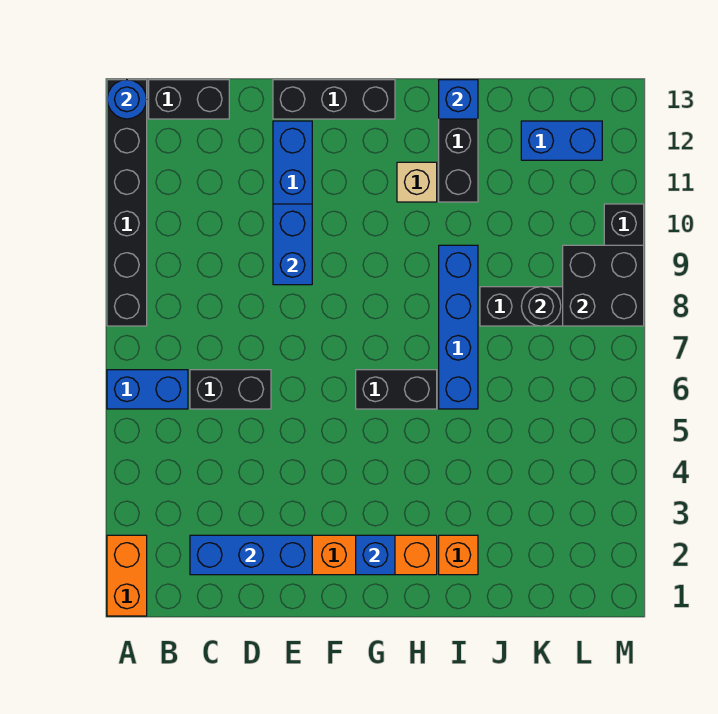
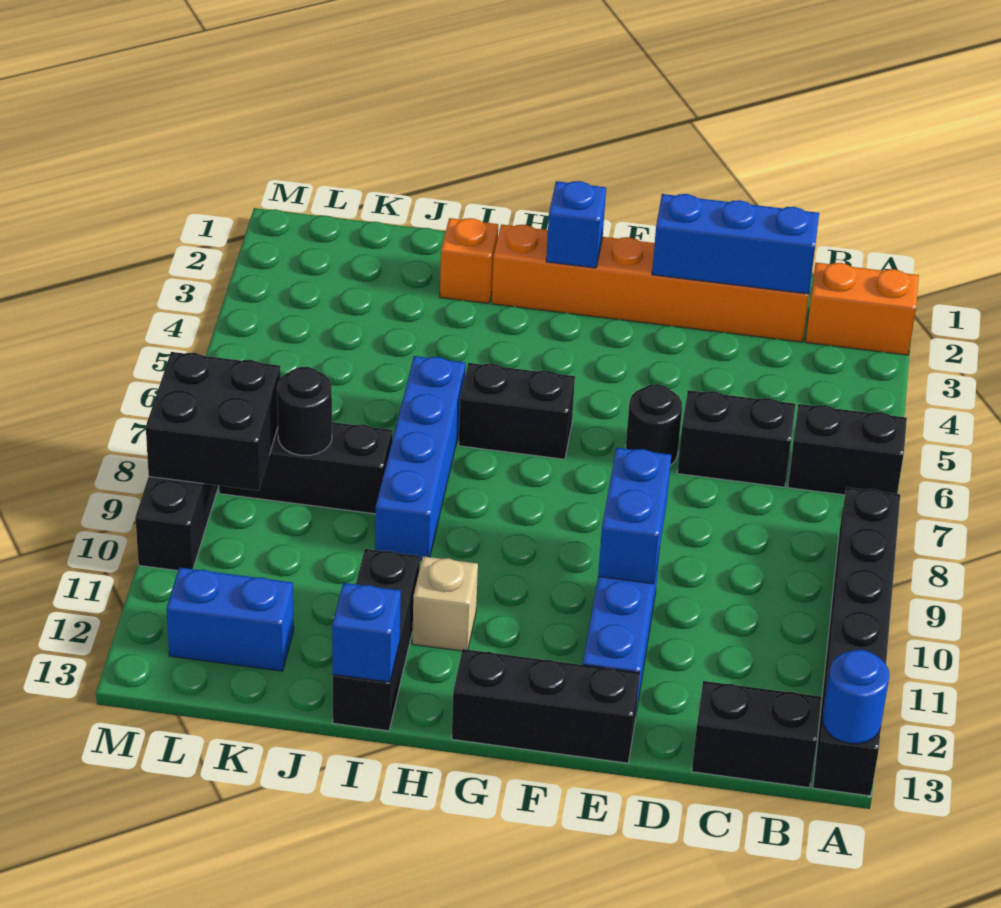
orange brick A1:A2 level 1 -> orange brick A2:B2 level 1
blue brick A6:B6 level 1 -> black brick A6:B6 level 1
none -> black round brick E6 level 1

